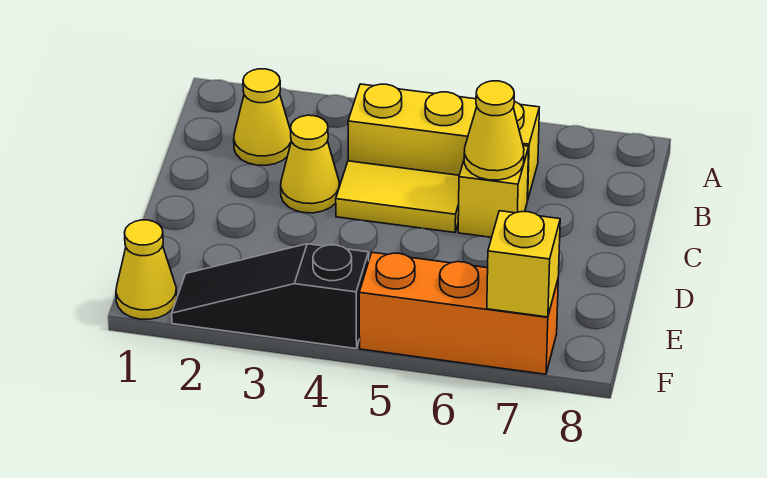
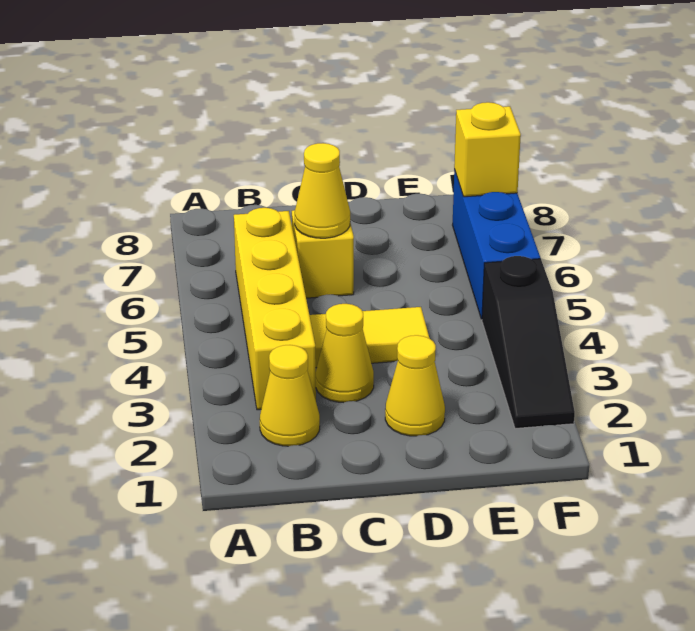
yellow brick B4:B6 level 1 -> yellow brick B3:B6 level 1
yellow tile C4:C5 level 1 -> yellow tile C4:D4 level 1
yellow cone F1 level 1 -> yellow cone D2 level 1
orange brick F5:F7 level 1 -> blue brick F5:F7 level 1

